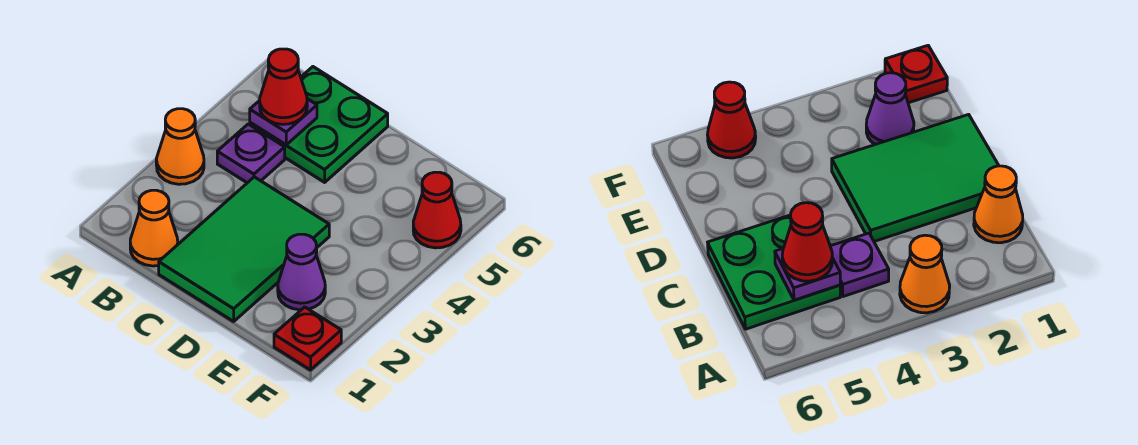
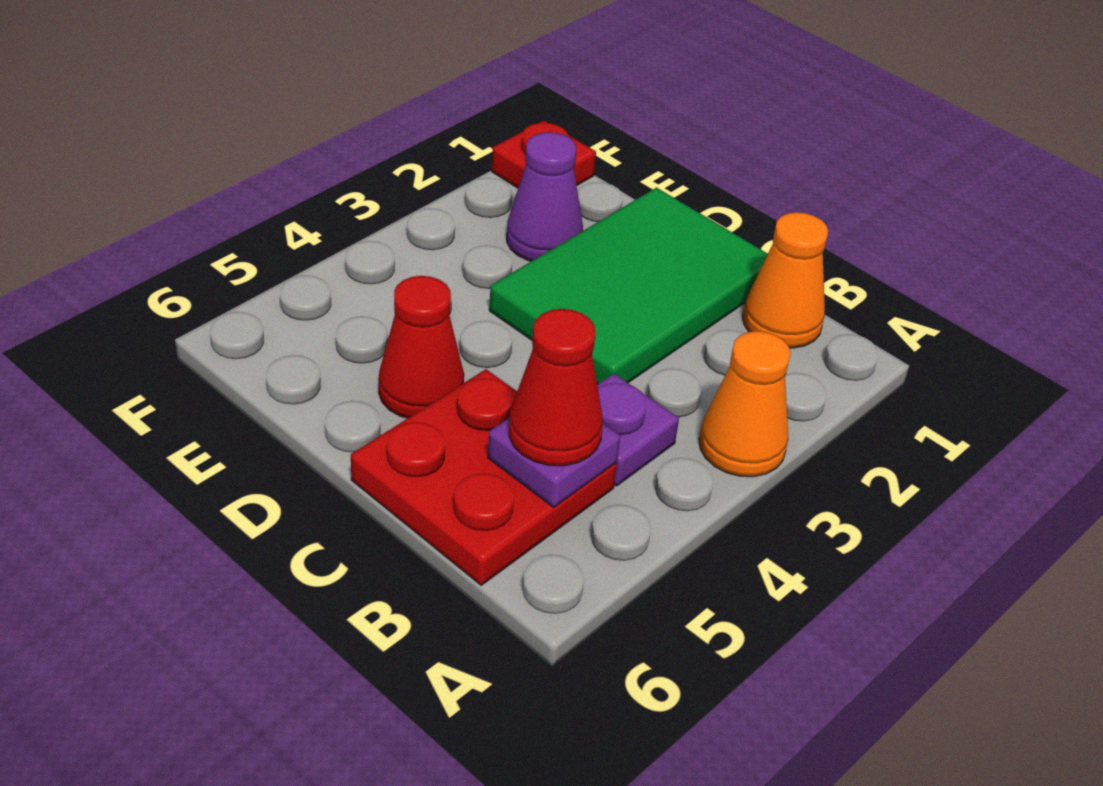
green plate B5:C6 level 1 -> red plate B5:C6 level 1
red cone F5 level 1 -> red cone D5 level 1

